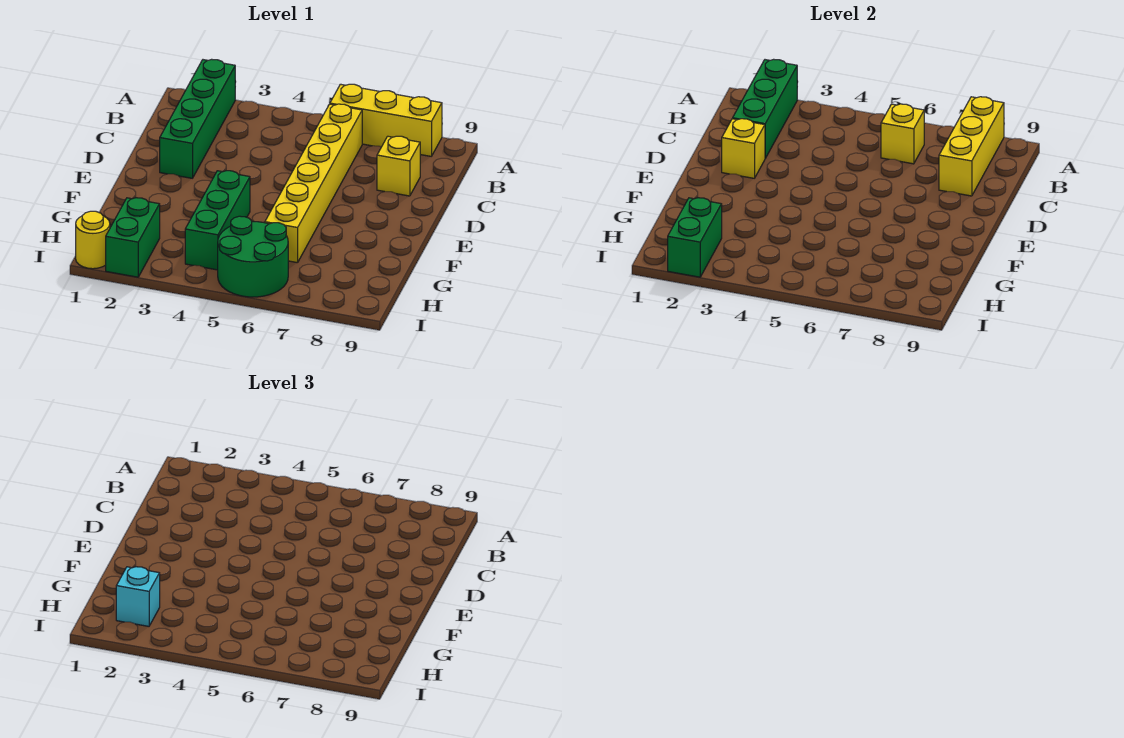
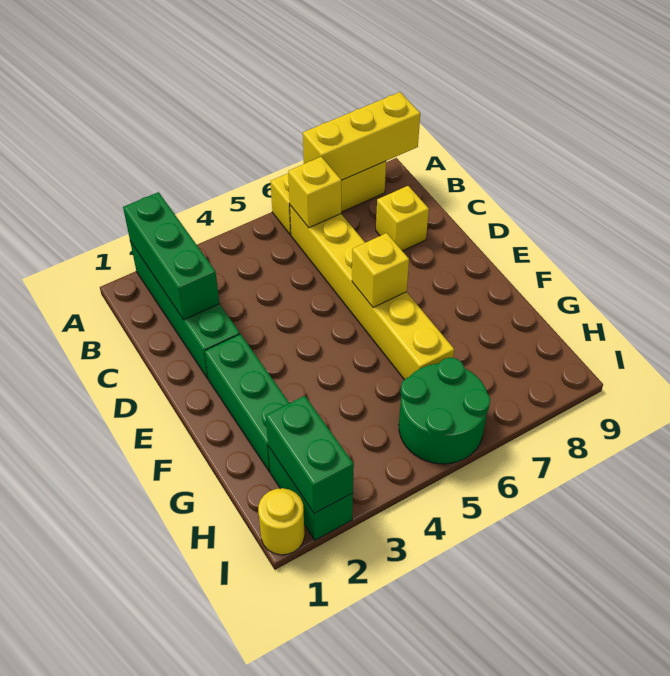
yellow brick A8:C8 level 2 -> yellow brick A7:A9 level 2
yellow brick D2 level 2 -> yellow brick E6 level 2
green brick F4:H4 level 1 -> green brick E2:G2 level 1
cyan brick H2 level 3 -> none

